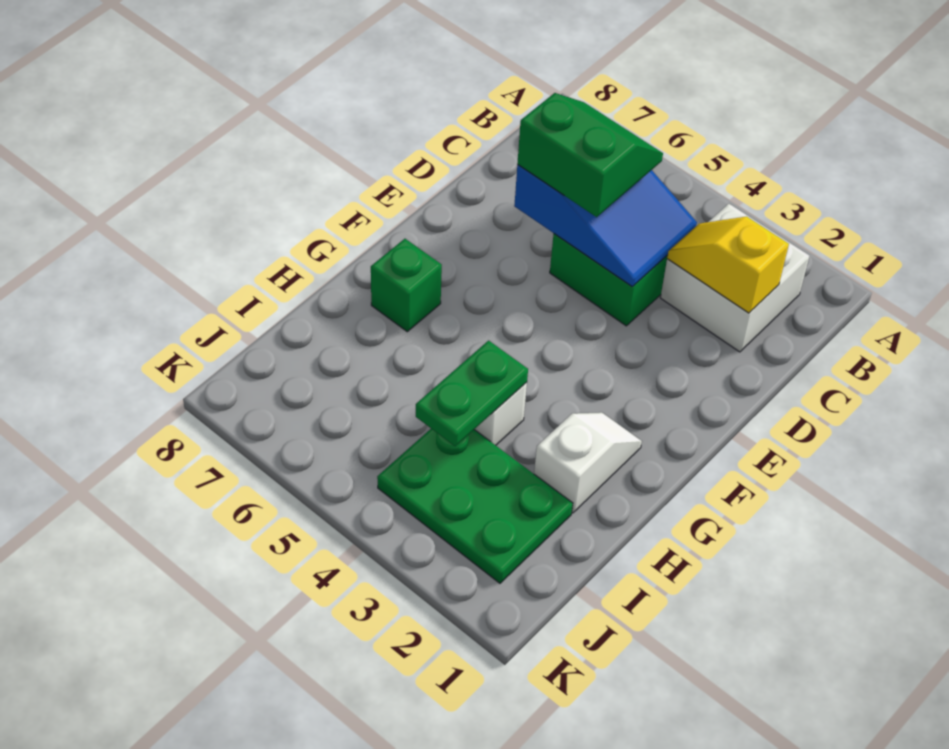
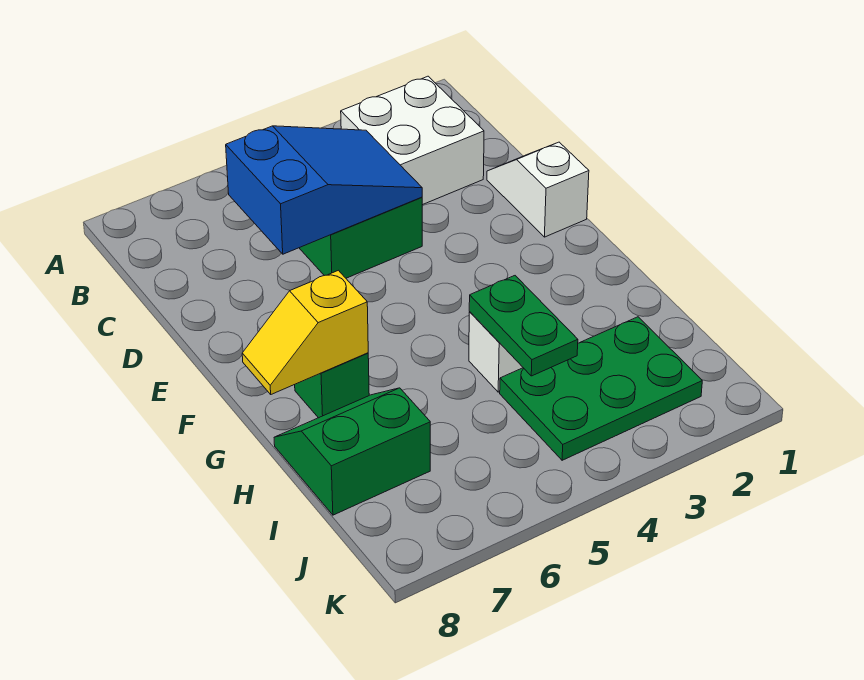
yellow slope C2:C3 level 2 top 2 -> yellow slope G7:G8 level 2 top 7
green slope C5:D6 level 3 top D -> green slope H7:I8 level 1 top I
white slope G2:H2 level 1 top H -> white slope D1:E1 level 1 top E

